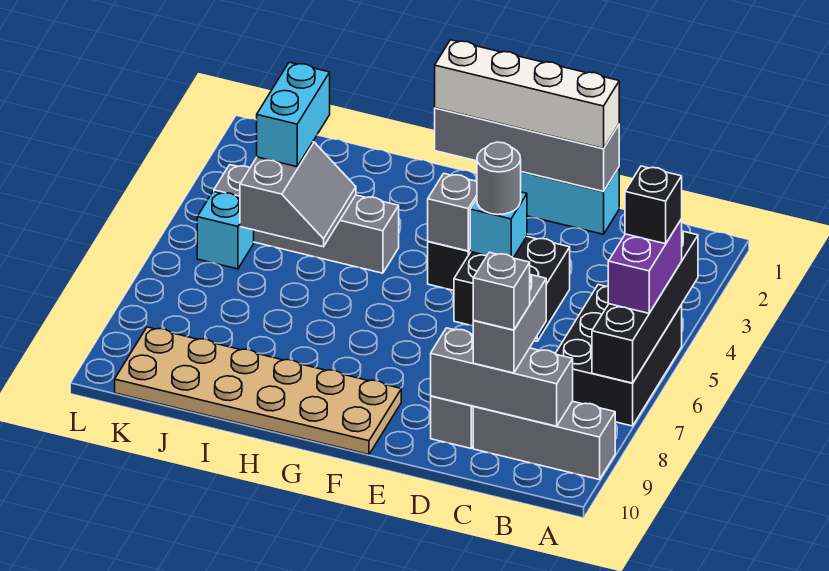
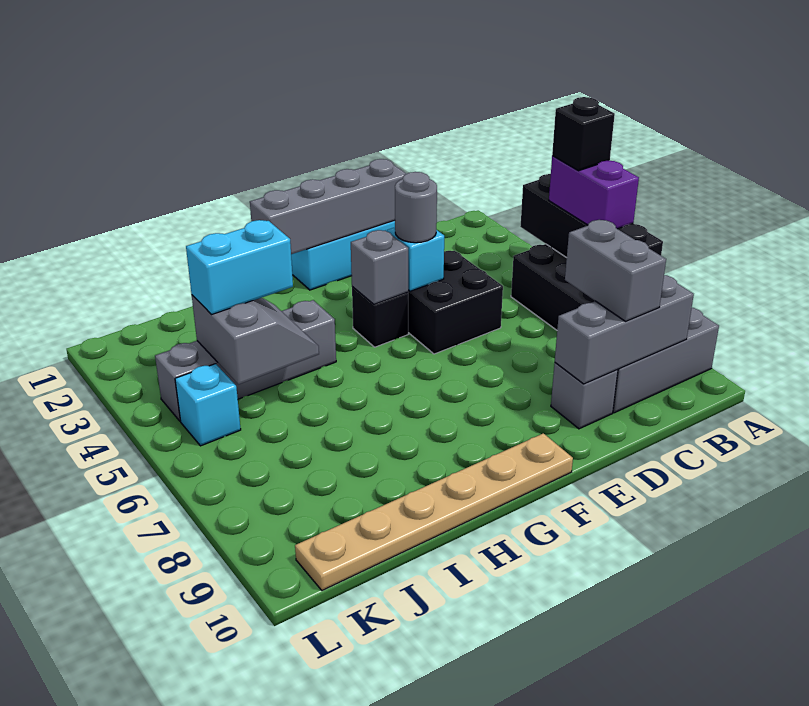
grey brick C9 level 4 -> none
white brick D1:G1 level 3 -> none
tan plate F9:K10 level 1 -> tan plate F10:K10 level 1
cyan brick J3:J4 level 3 -> cyan brick I4:J4 level 3

